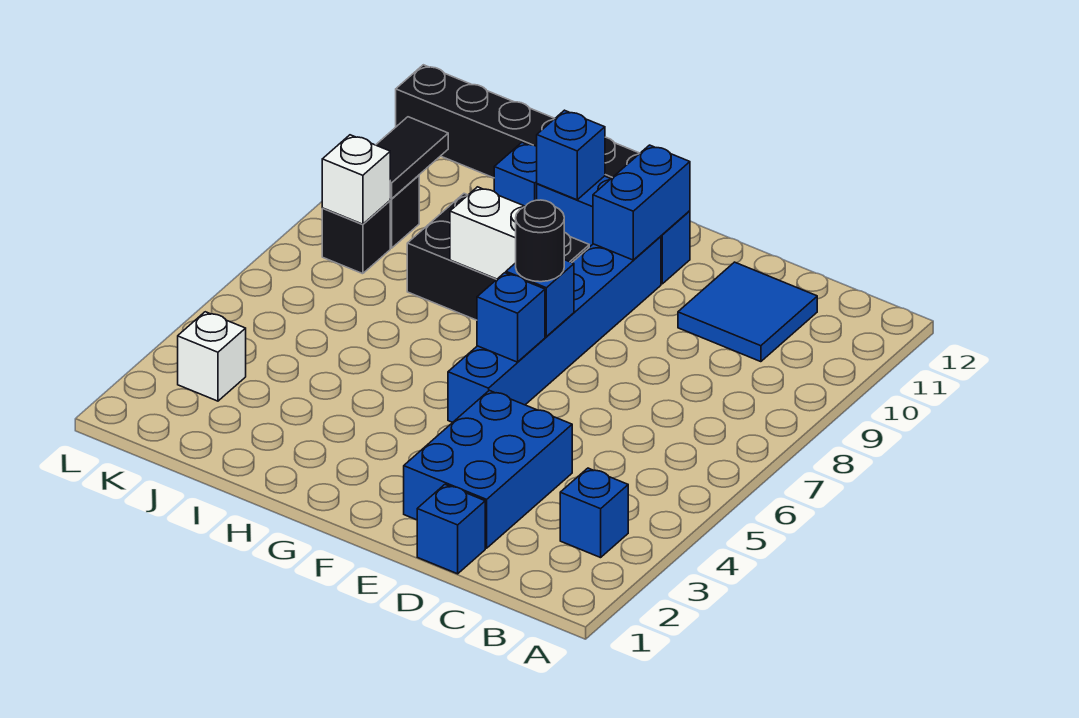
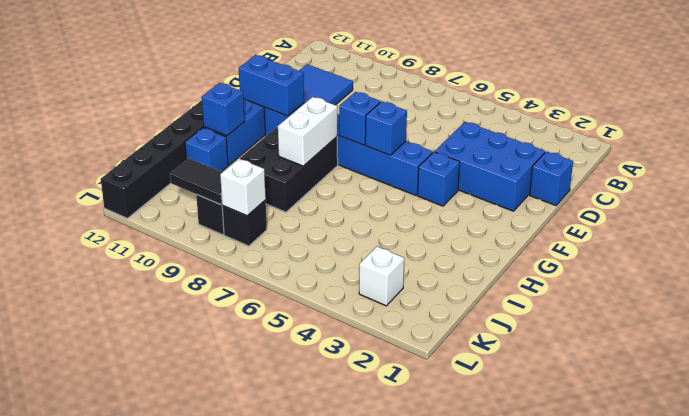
blue brick B3 level 1 -> blue brick F4 level 1
black round brick F7 level 3 -> none

